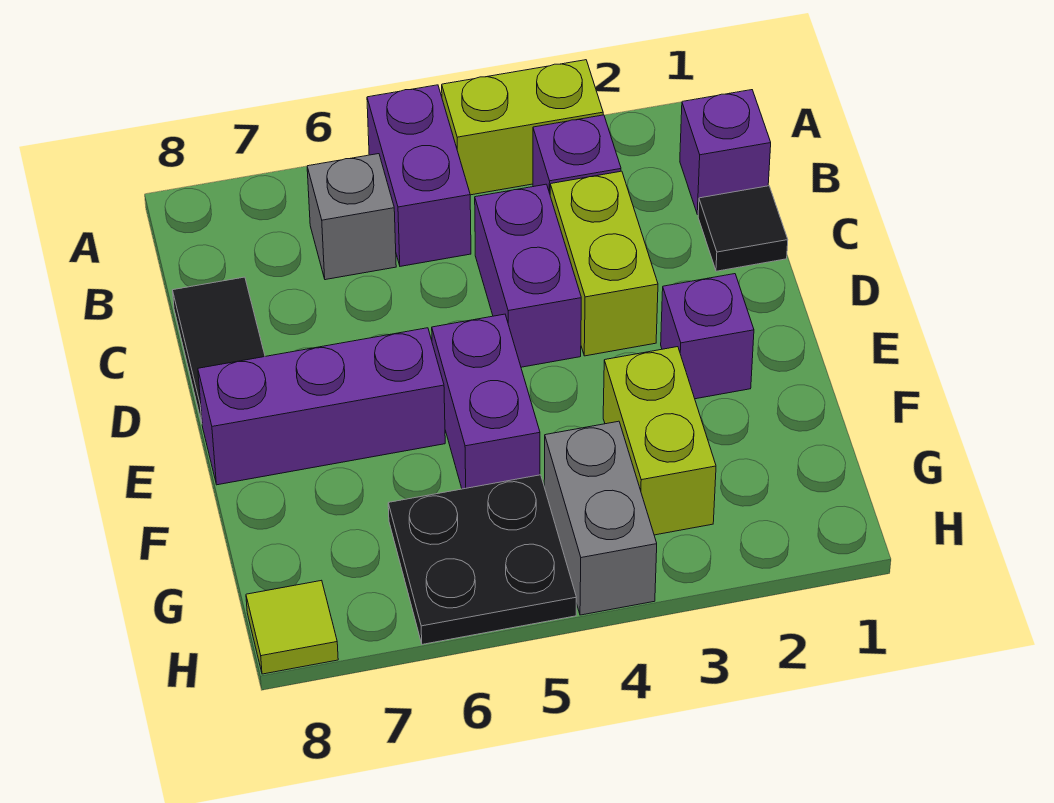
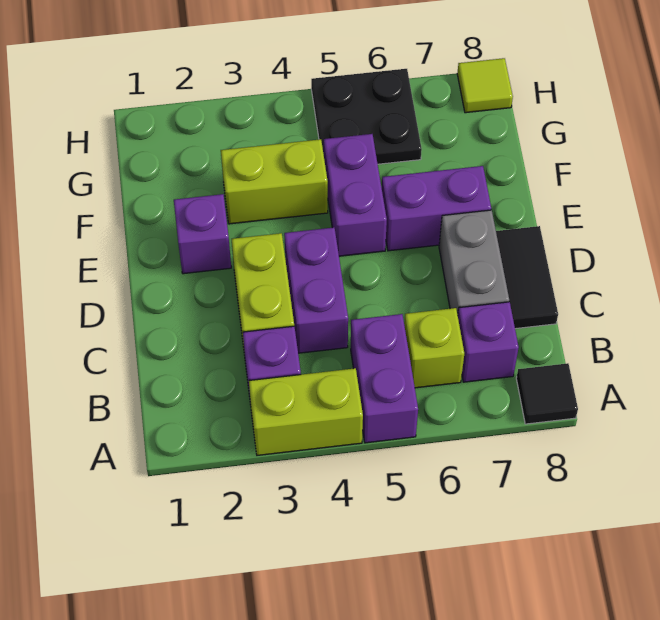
purple brick B1 level 1 -> purple brick B7 level 1
grey brick B6 level 1 -> lime brick B6 level 1
black tile C1 level 1 -> black tile A8 level 1
purple brick E6:E8 level 1 -> purple brick E6:E7 level 1
lime brick F3:G3 level 1 -> lime brick F3:F4 level 1
grey brick G4:H4 level 1 -> grey brick C7:D7 level 1

